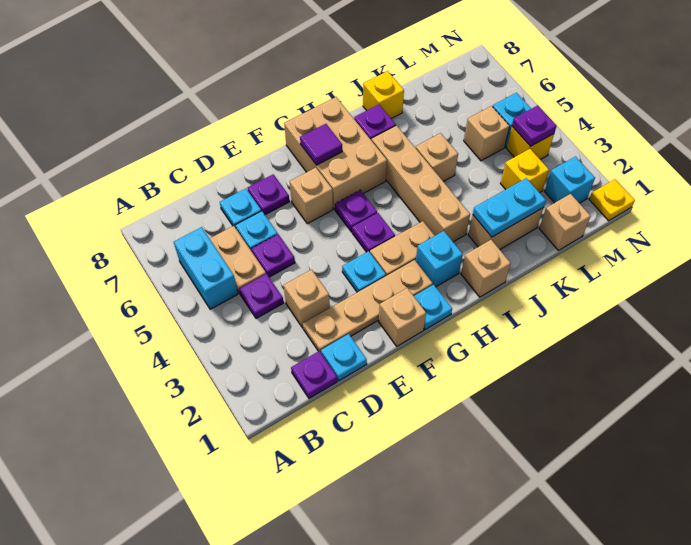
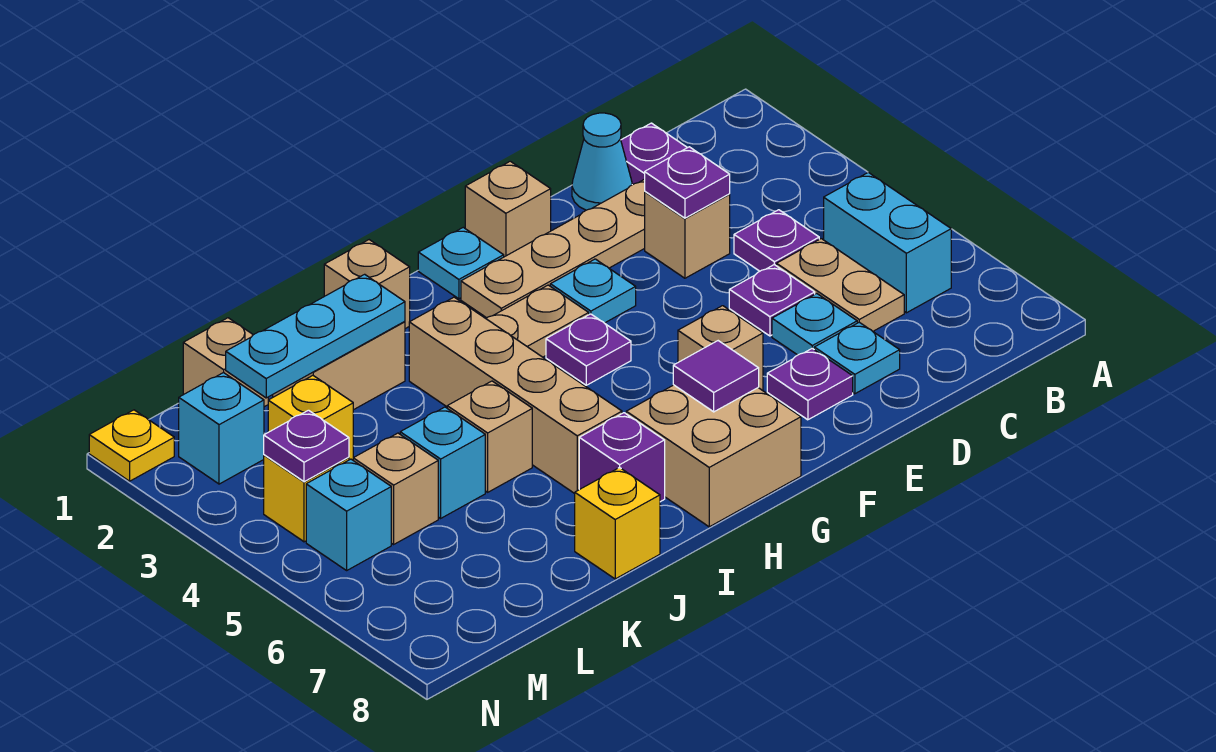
cyan plate D1 level 1 -> cyan cone D1 level 1
purple plate G5 level 1 -> purple plate D3 level 2
tan brick G6:H8 level 1 -> tan brick G7:H8 level 1
cyan brick H2 level 1 -> cyan brick K5 level 1
cyan plate J2:K2 level 2 -> cyan plate J2:L2 level 2

